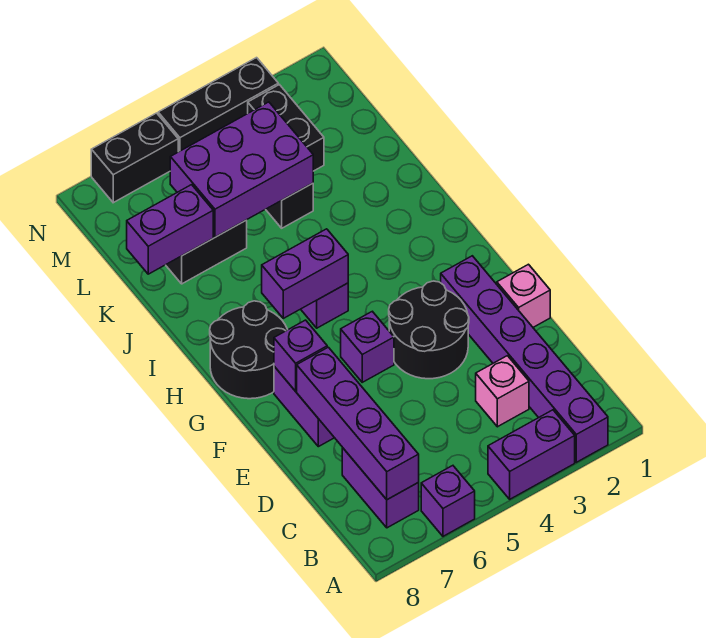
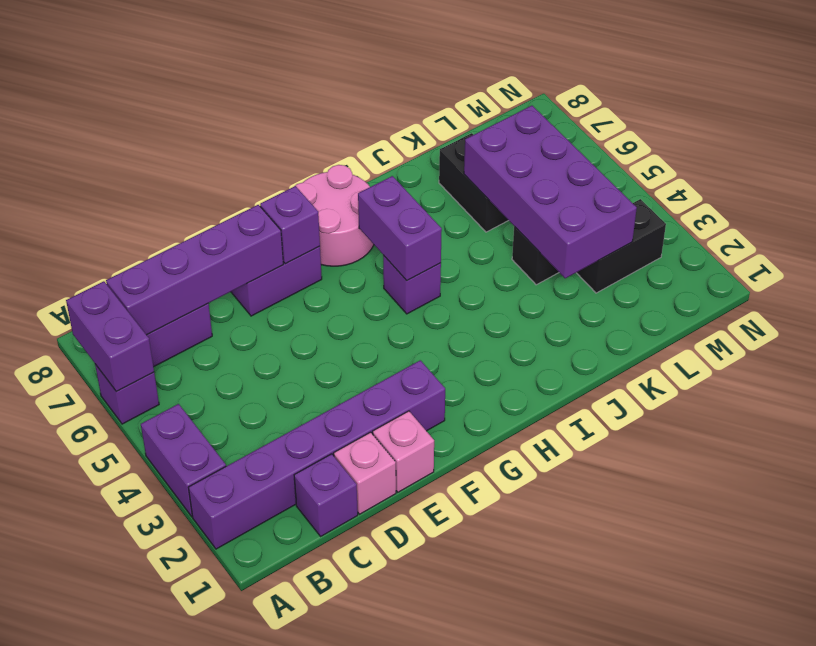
pink brick C3 level 1 -> pink brick D1 level 1
black round brick E3:F4 level 1 -> none
purple brick F5 level 1 -> purple brick C1 level 1
black round brick G7:H8 level 1 -> pink round brick G7:H8 level 1
purple brick K4:L6 level 2 -> purple brick K3:L6 level 2
purple brick K7:K8 level 2 -> purple brick A6:A7 level 2
black brick N3:N5 level 1 -> none
black brick N6:N7 level 1 -> none

